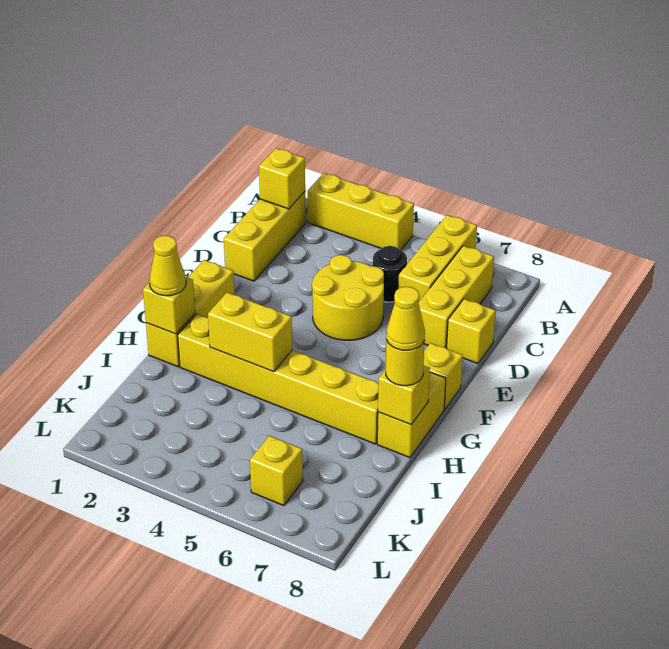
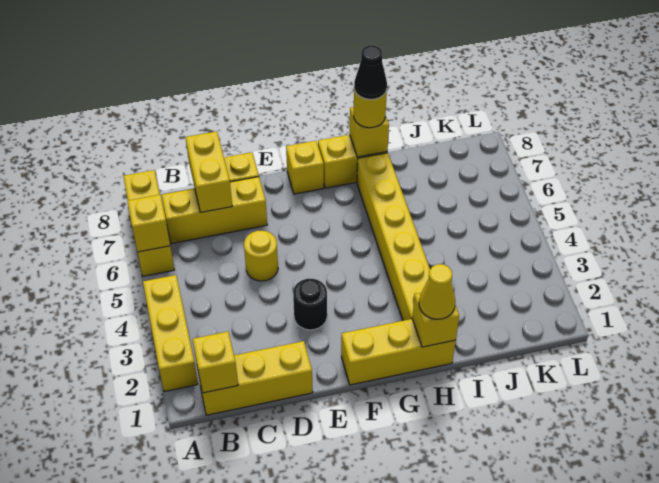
yellow brick A6:C6 level 1 -> yellow brick A6:A8 level 1
black round brick C5 level 1 -> black round brick E3 level 1
yellow round brick D4:E5 level 1 -> yellow round brick D5 level 1
yellow brick H3:H4 level 2 -> yellow brick C7:C8 level 2
yellow cone H8 level 4 -> black cone H8 level 4
yellow brick K6 level 1 -> yellow brick A6 level 2

